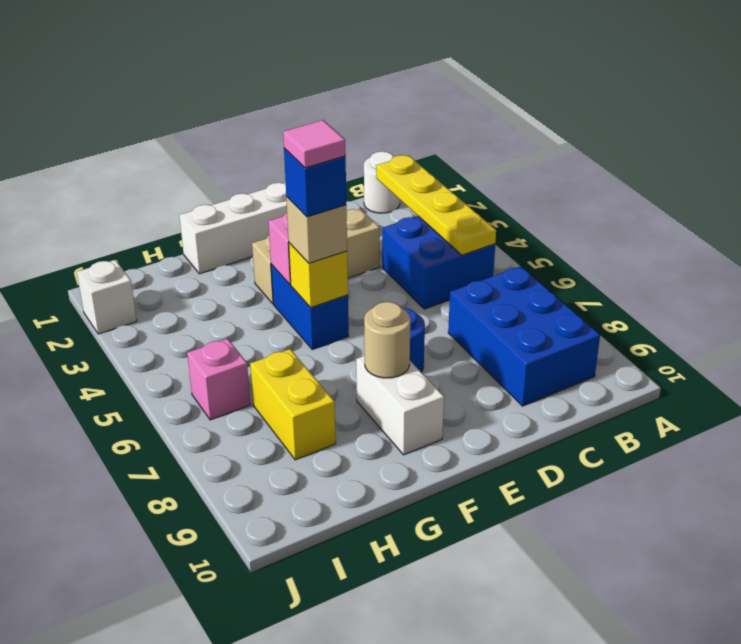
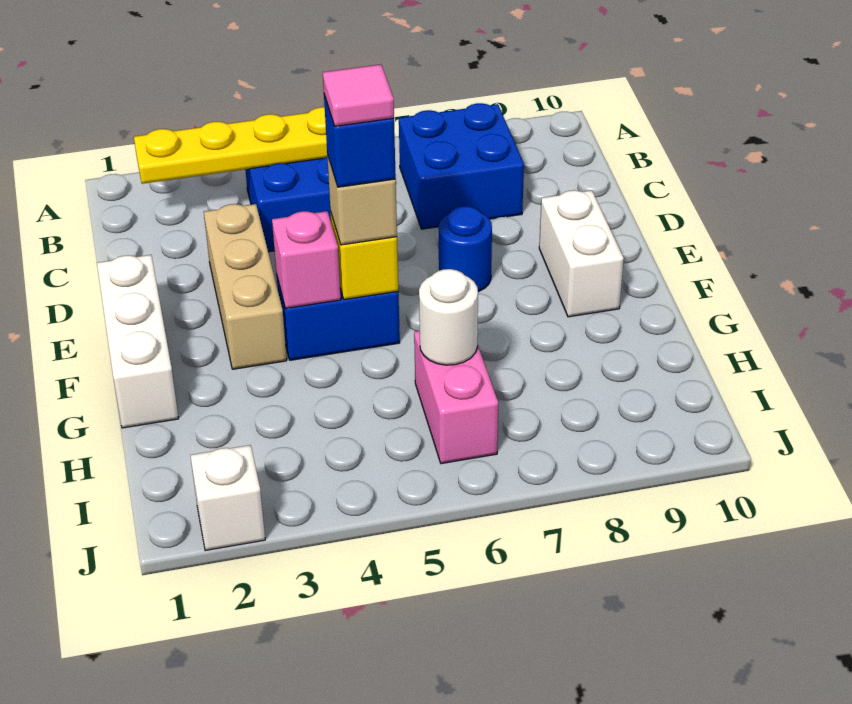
white round brick B1 level 1 -> white round brick H6 level 2
blue brick B7:C9 level 1 -> blue brick B7:C8 level 1
white brick F8:F9 level 1 -> white brick E9:F9 level 1
tan round brick F8 level 2 -> none
yellow brick H7:H8 level 1 -> none
pink brick I6 level 1 -> pink brick H6:I6 level 1

